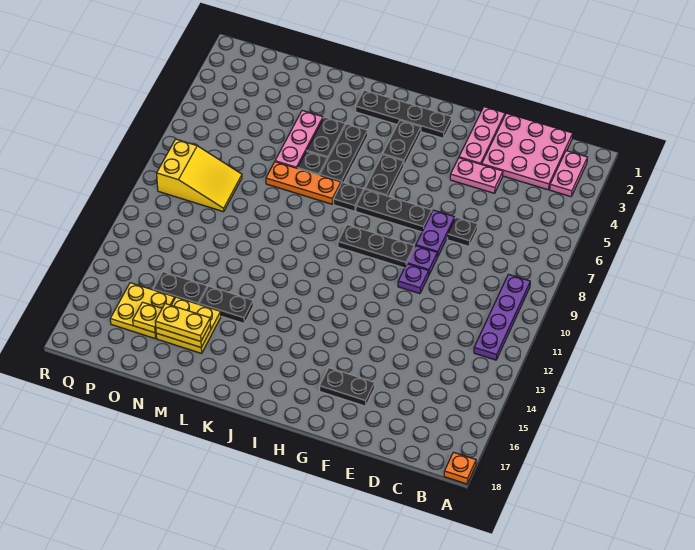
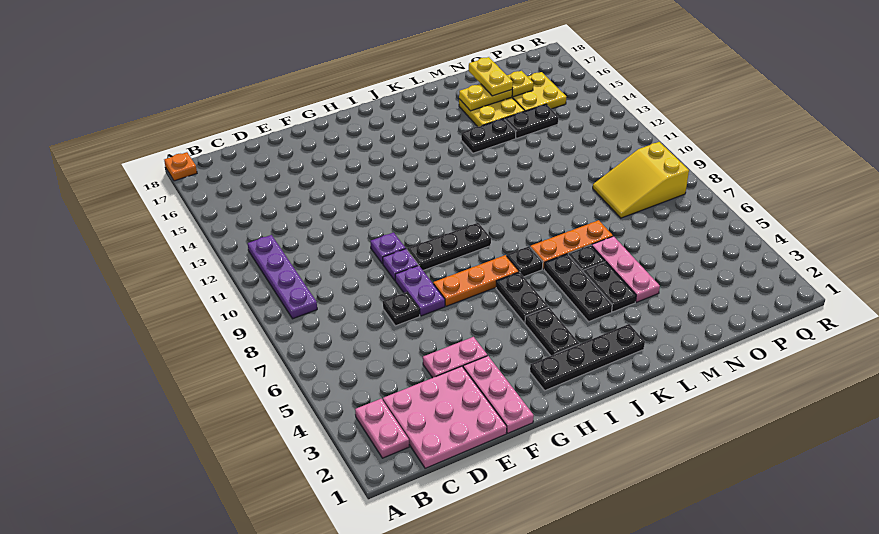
black plate F16:G16 level 1 -> none
black plate G7:I7 level 1 -> orange plate G7:I7 level 1
yellow plate M16:N16 level 3 -> yellow plate N16:N17 level 3

